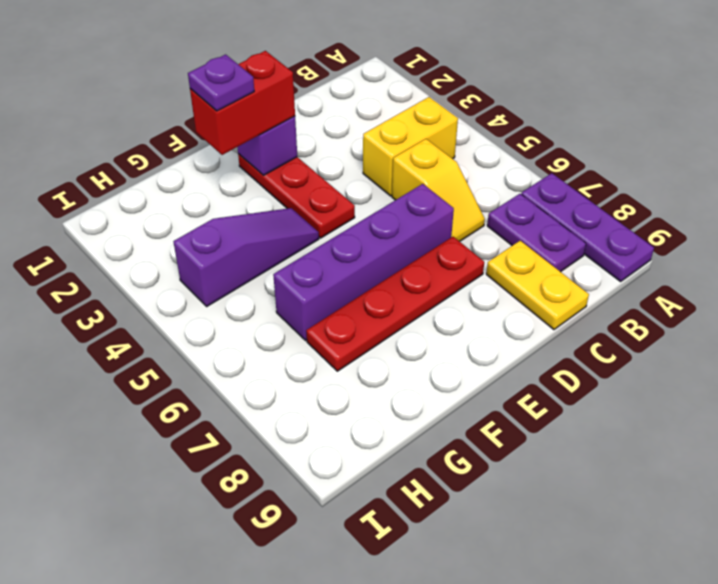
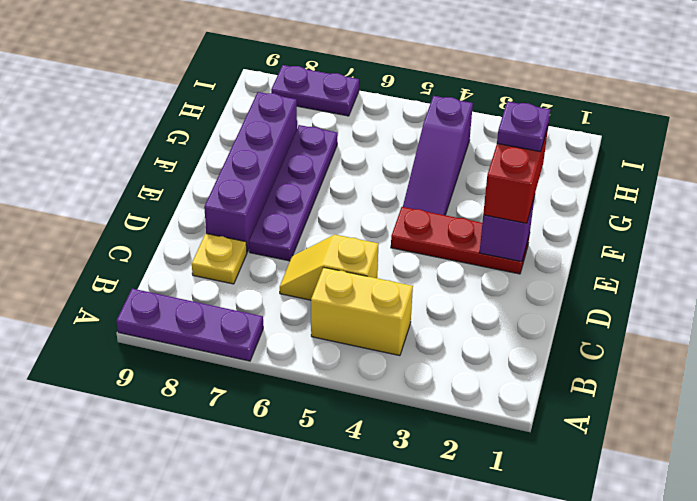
yellow brick B4:C4 level 1 -> yellow brick B4:B5 level 1
purple plate B7:B8 level 1 -> purple plate I7:I8 level 1
yellow plate C8:C9 level 1 -> yellow plate C8 level 1
purple brick D6:G6 level 1 -> purple brick D8:G8 level 1
red plate D7:G7 level 1 -> purple plate D7:G7 level 1

